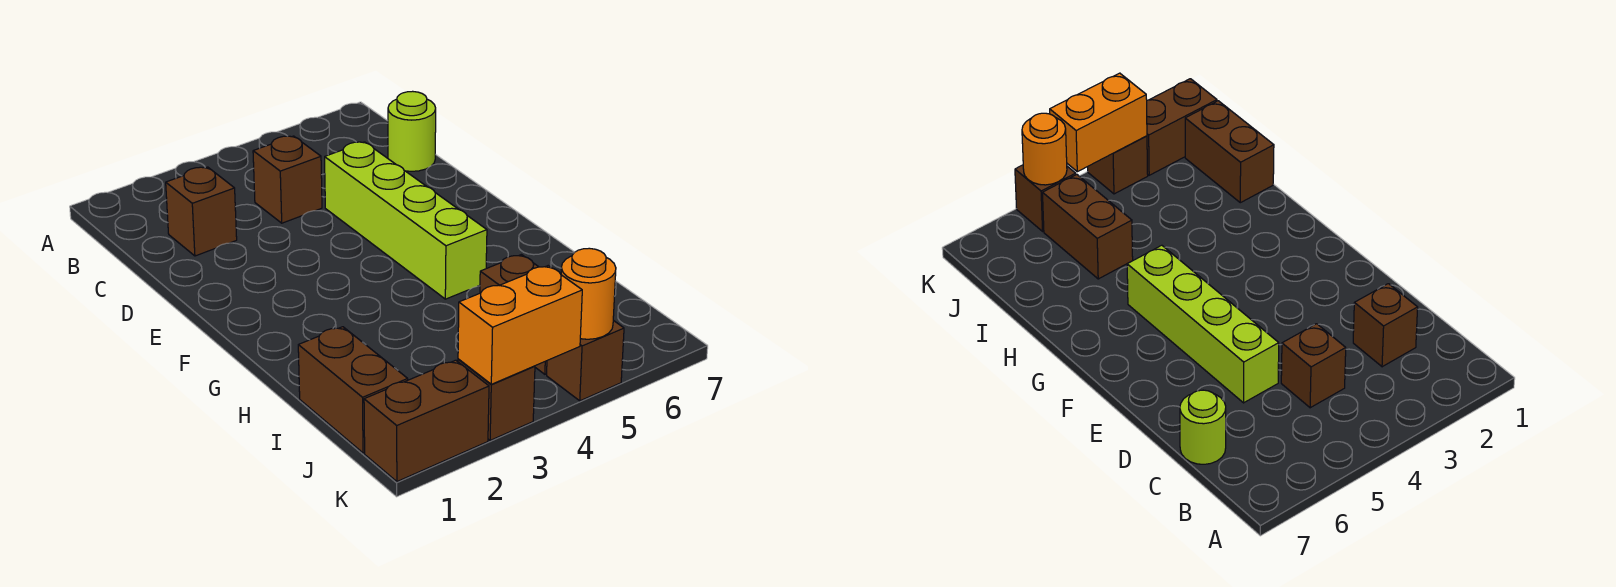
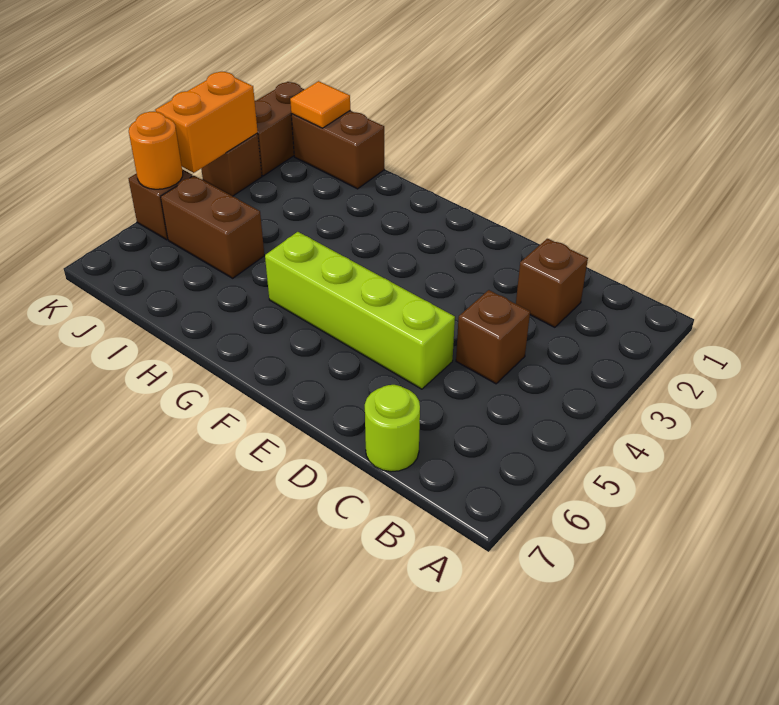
none -> orange tile J1 level 2

